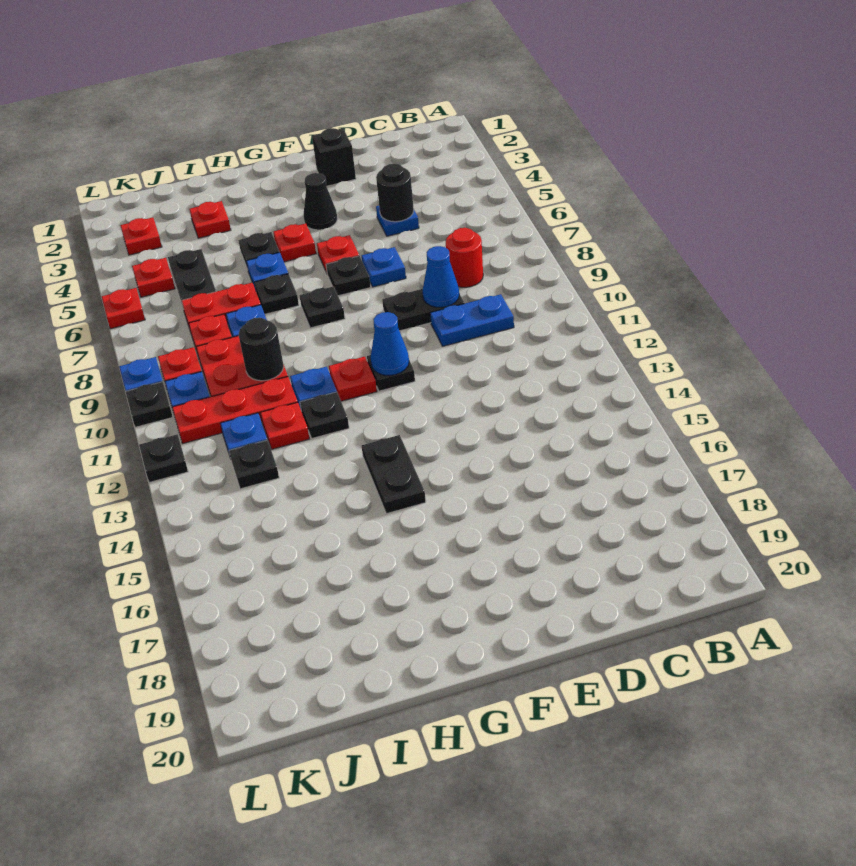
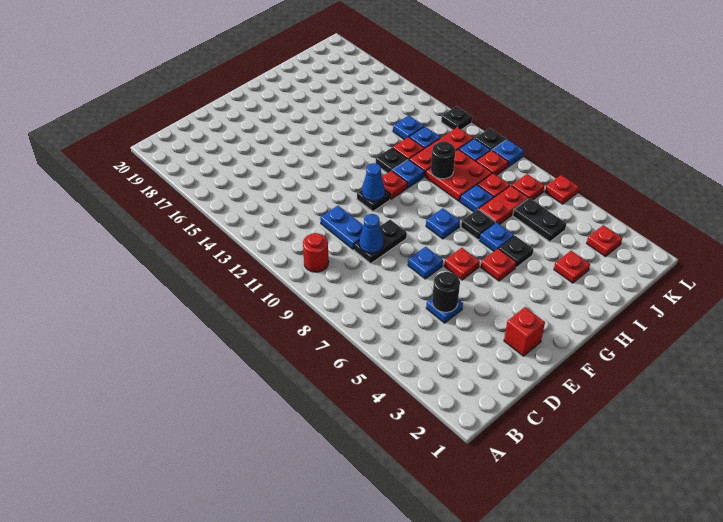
red round brick C8 level 1 -> red round brick B10 level 1
blue plate C10:D10 level 1 -> blue plate D10:D11 level 1
black brick E2 level 1 -> red brick E2 level 1
black cone F4 level 1 -> none
black plate F7 level 1 -> none
black plate G8 level 1 -> blue plate G8 level 1
black plate G14:G15 level 1 -> none
black plate J13 level 1 -> blue plate J13 level 1
red plate K5 level 1 -> red plate K7 level 1

